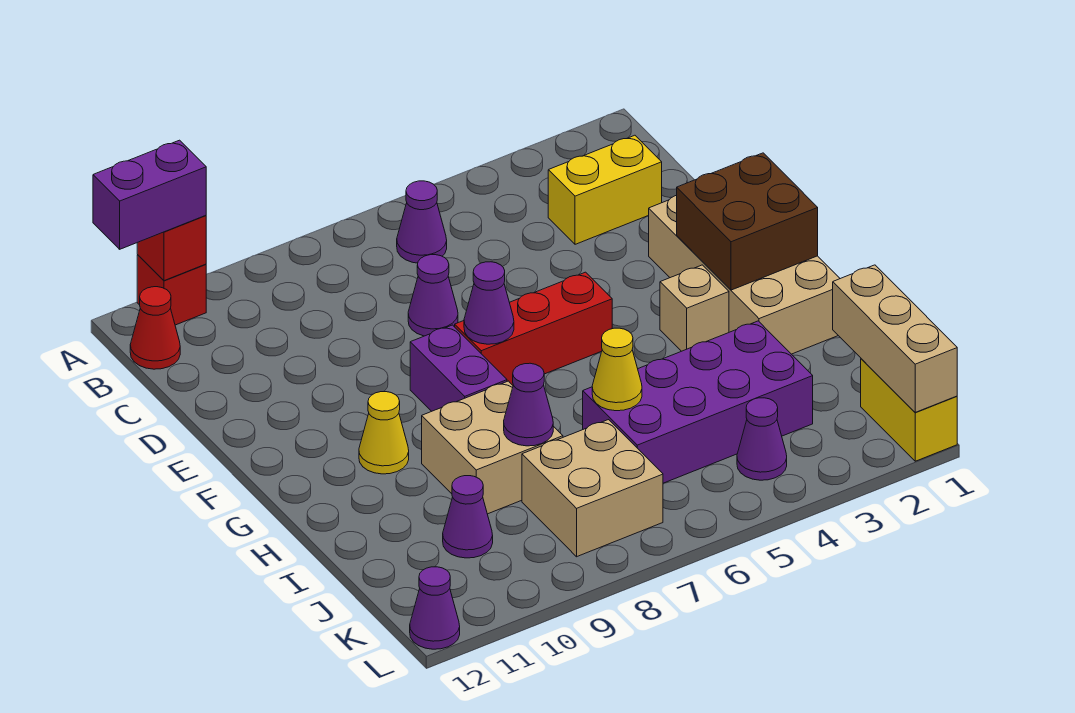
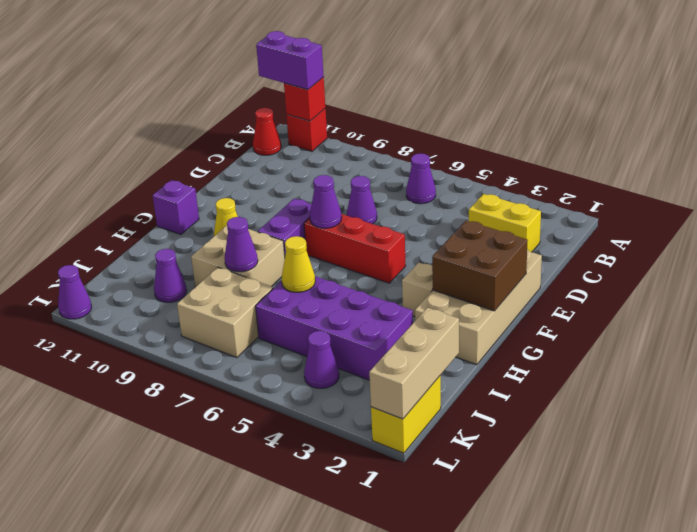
none -> purple brick G12 level 1

